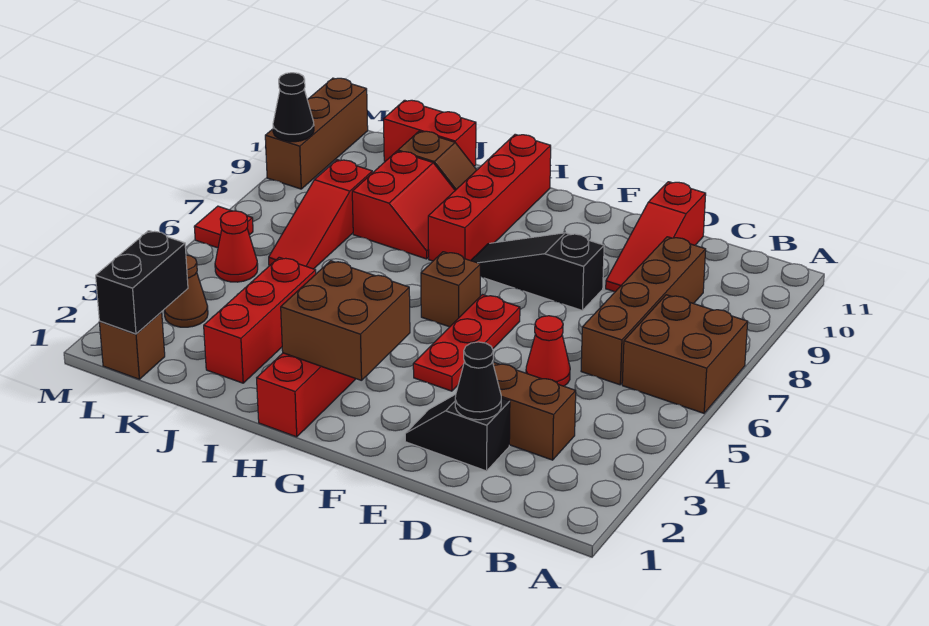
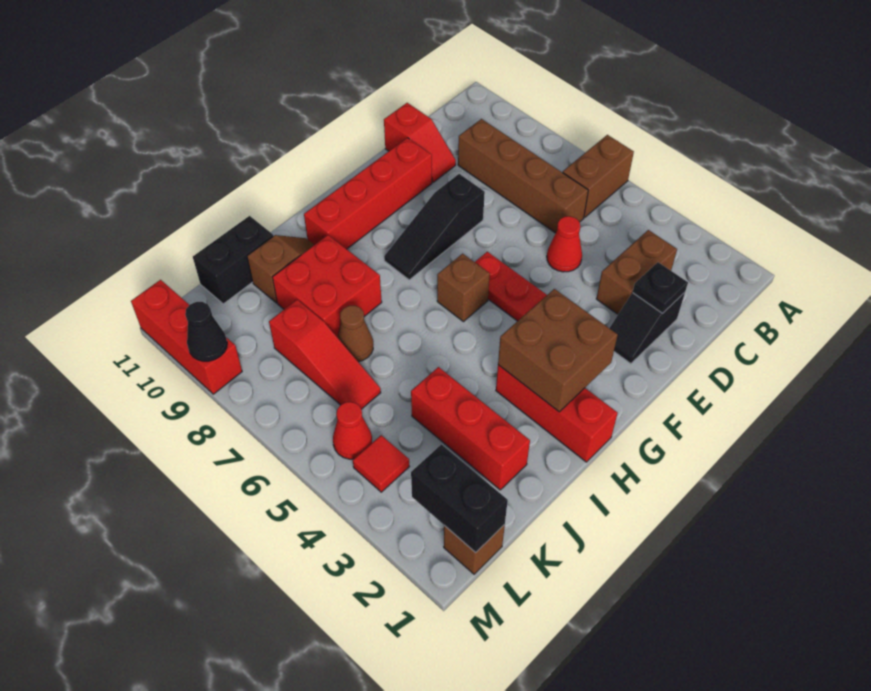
brown brick A6:B7 level 1 -> brown brick A6:B6 level 1
black cone D2 level 2 -> black plate D2 level 2
red slope D9:D11 level 1 top 11 -> red slope D10:D11 level 1 top 11
red brick H8:H11 level 1 -> red brick E10:H10 level 1
red slope I8:J9 level 1 top J -> red brick I8:J9 level 1
red brick J11:K11 level 1 -> black brick J11:K11 level 1
brown cone L3 level 1 -> brown cone J7 level 1
red tile M6 level 1 -> red tile L4 level 1
brown brick M9:M11 level 1 -> red brick M9:M11 level 1

